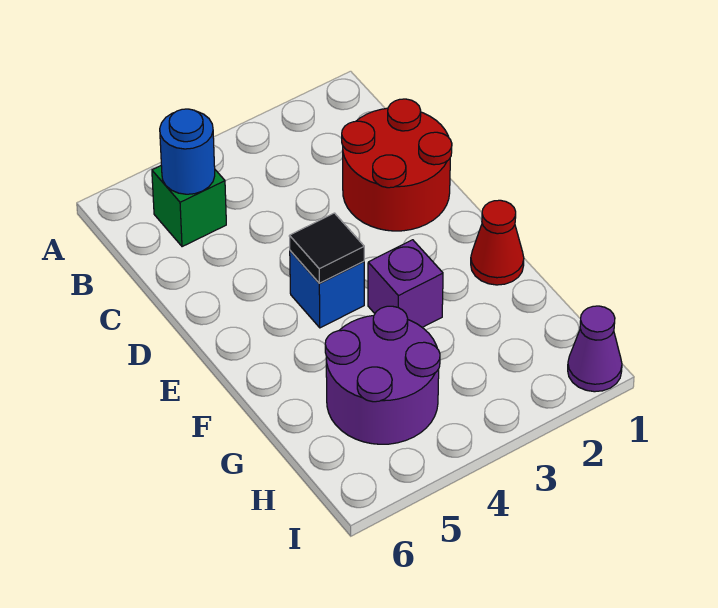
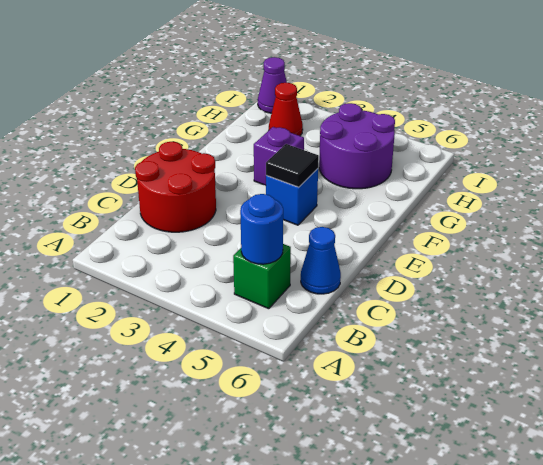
none -> blue cone C6 level 1
red cone F1 level 1 -> red cone H2 level 1

